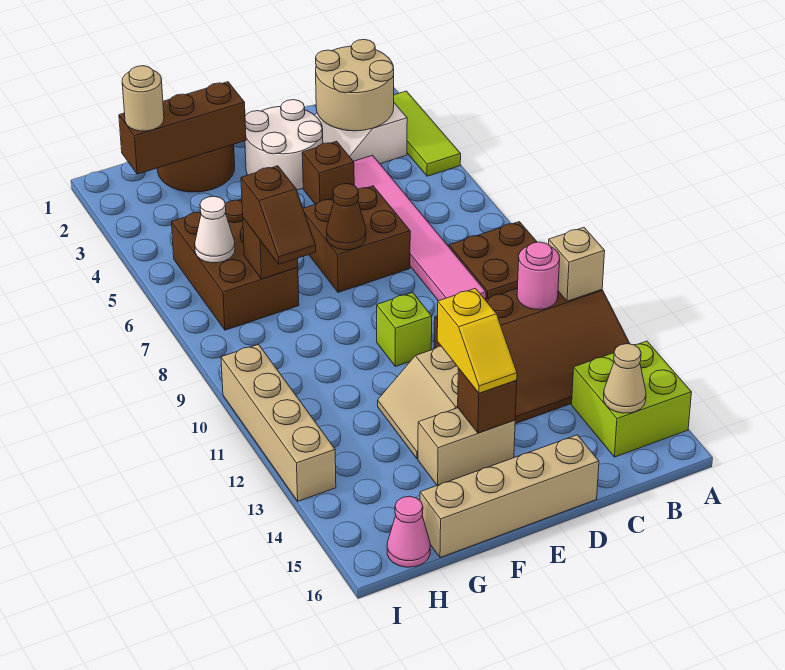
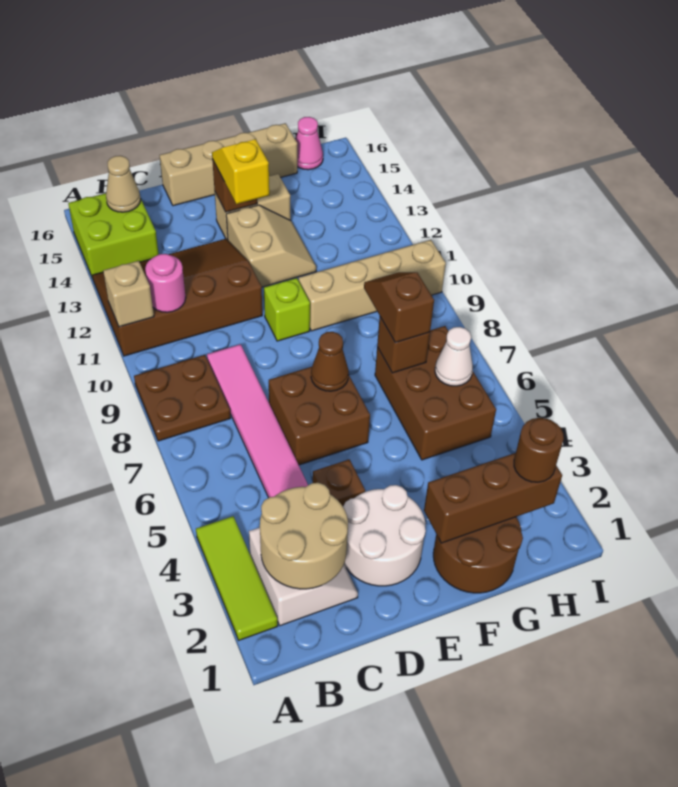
tan round brick H2 level 3 -> brown round brick H2 level 3
tan brick I10:I13 level 1 -> tan brick F10:I10 level 1

